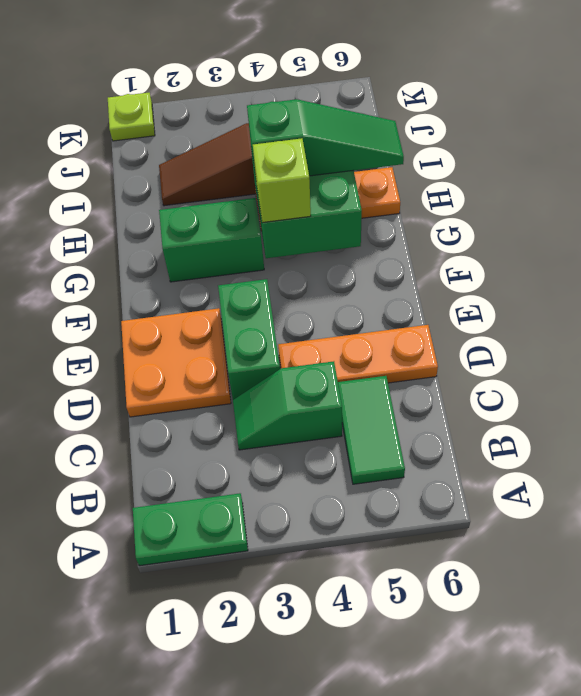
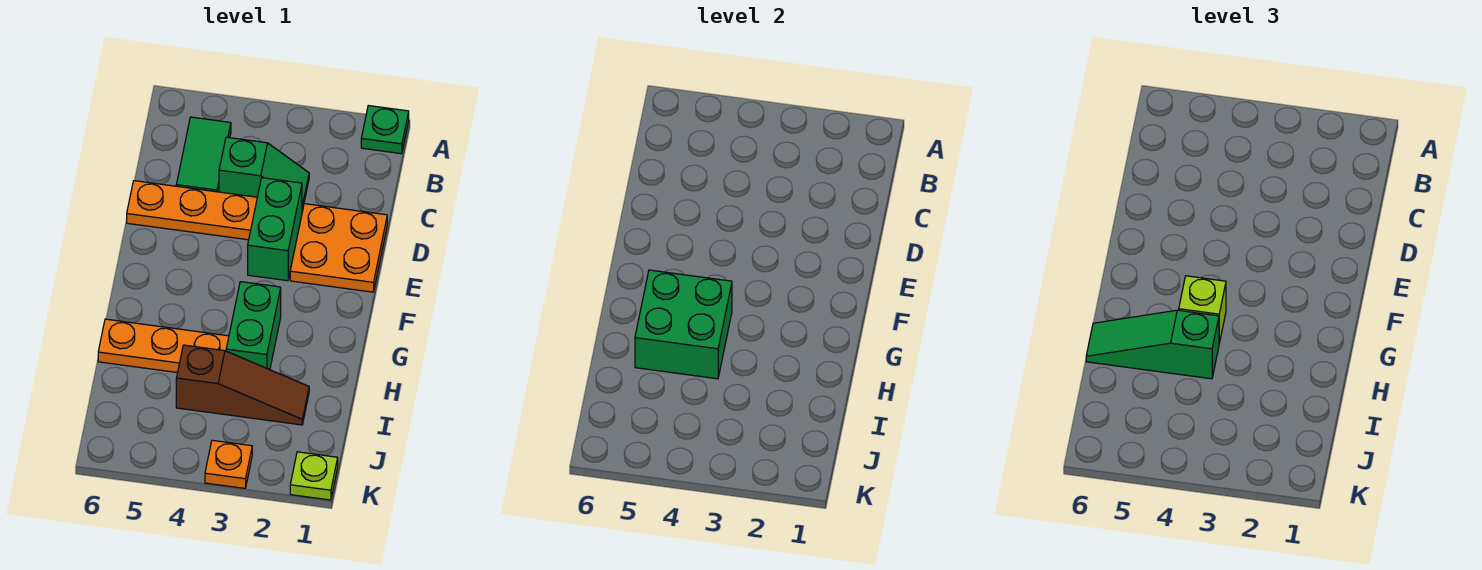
green plate A1:A2 level 1 -> green plate A1 level 1
green brick G2:G3 level 1 -> green brick G3:H3 level 1
none -> orange plate K3 level 1

